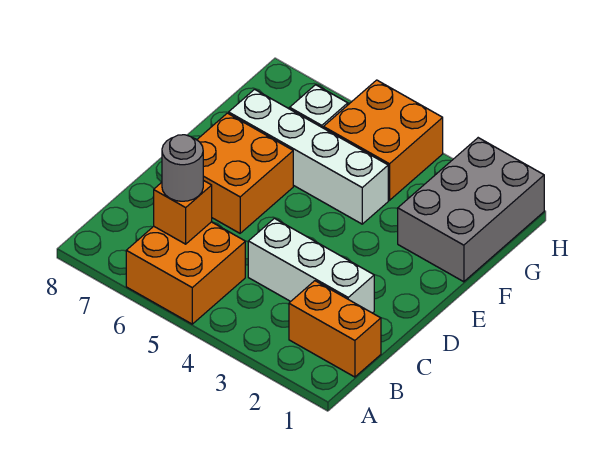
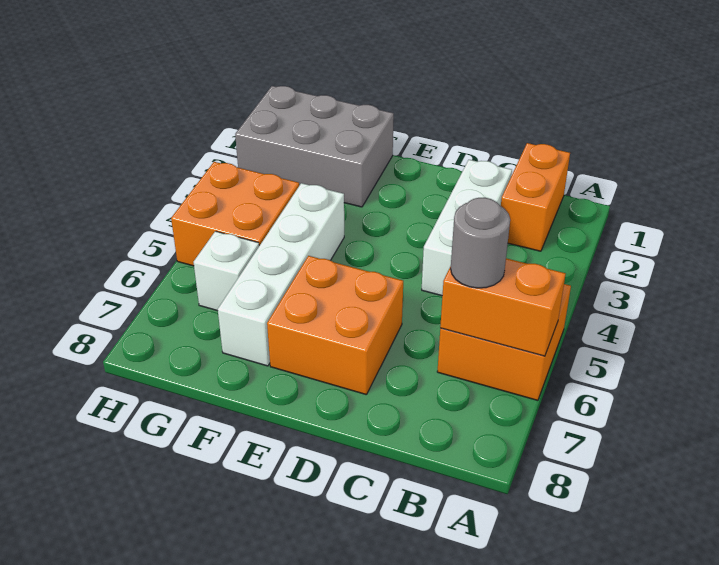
orange brick B6 level 2 -> orange brick A6:B6 level 2

